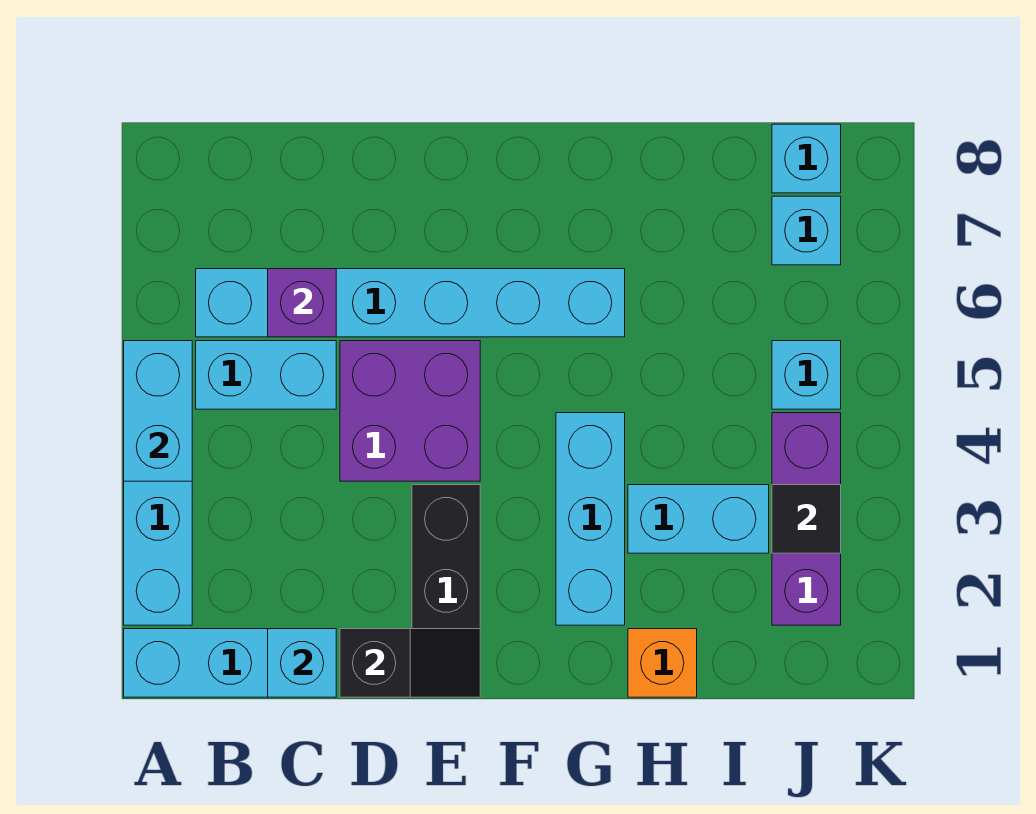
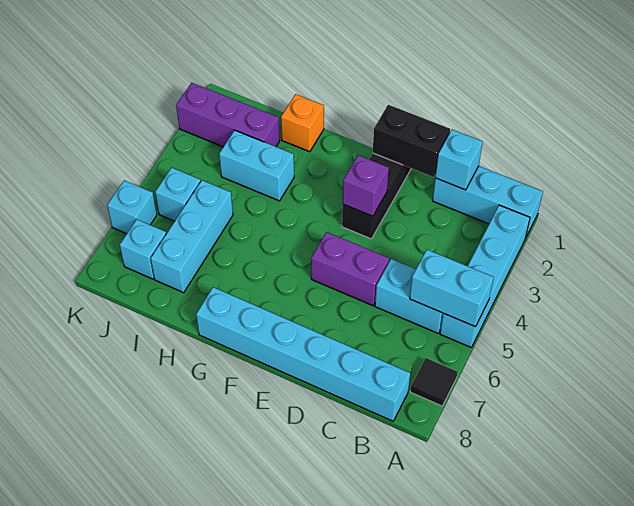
cyan brick A4:A5 level 2 -> cyan brick A5:B5 level 2
cyan brick B6:G6 level 1 -> cyan brick B8:G8 level 1
purple brick C6 level 2 -> purple brick E3 level 2
black slope D1:E1 level 2 top D -> black brick D1:E1 level 2
purple brick D4:E5 level 1 -> purple brick D5:E5 level 1
cyan brick G2:G4 level 1 -> cyan brick I5:I7 level 1
purple brick J2:J4 level 1 -> purple brick I2:K2 level 1
black tile J3 level 2 -> black tile A7 level 1
cyan brick J8 level 1 -> cyan brick K6 level 1

